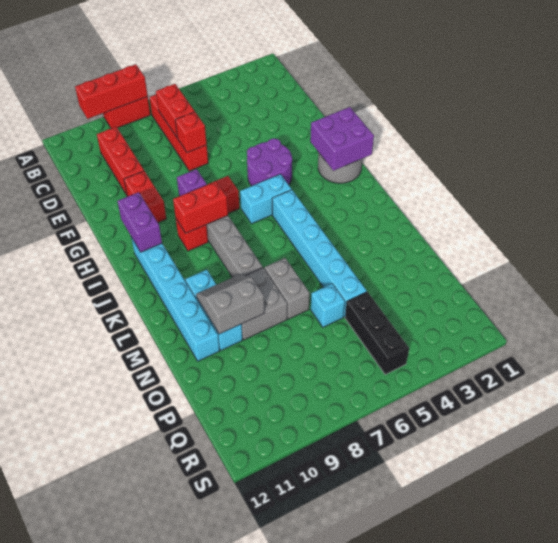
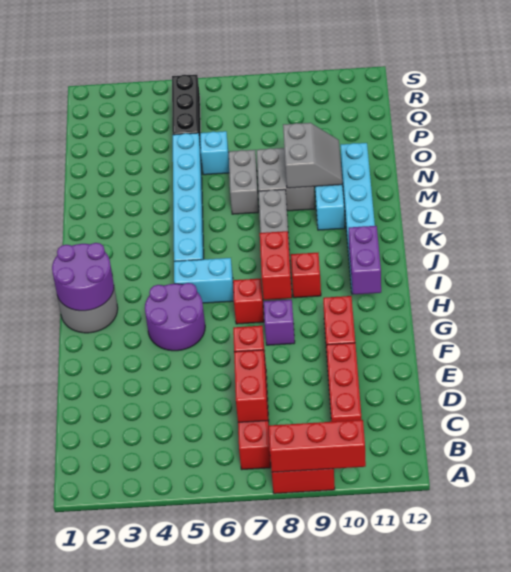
purple brick H1:I2 level 2 -> purple round brick H1:I2 level 2
red brick I8:I9 level 2 -> red brick H8:I8 level 2
grey slope M9:N10 level 2 top N -> grey slope M9:N10 level 2 top 9

